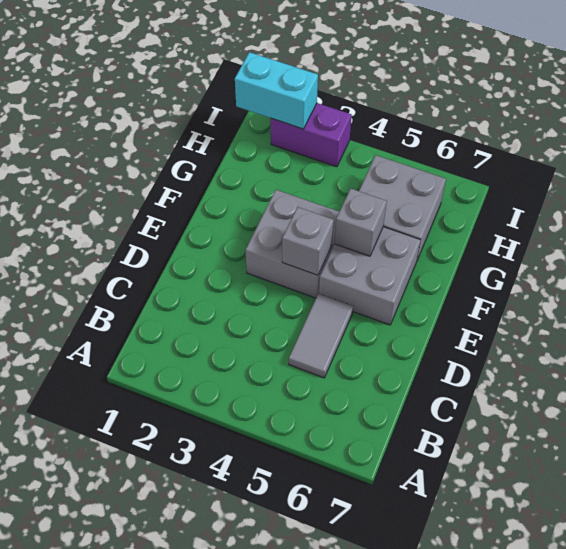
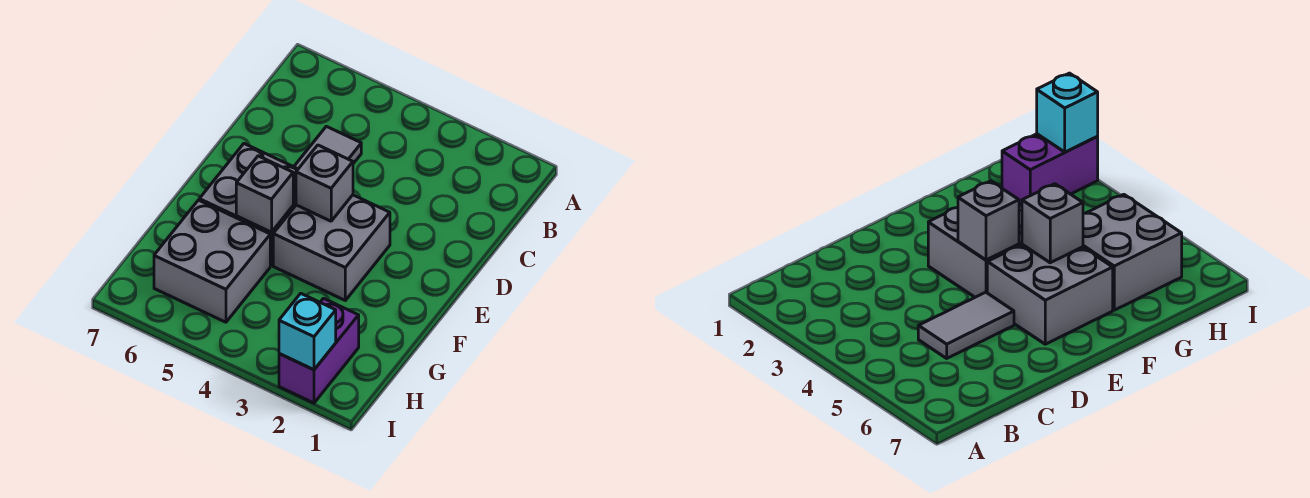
cyan brick I1:I2 level 2 -> cyan brick I2 level 2
purple brick I2:I3 level 1 -> purple brick H2:I2 level 1

